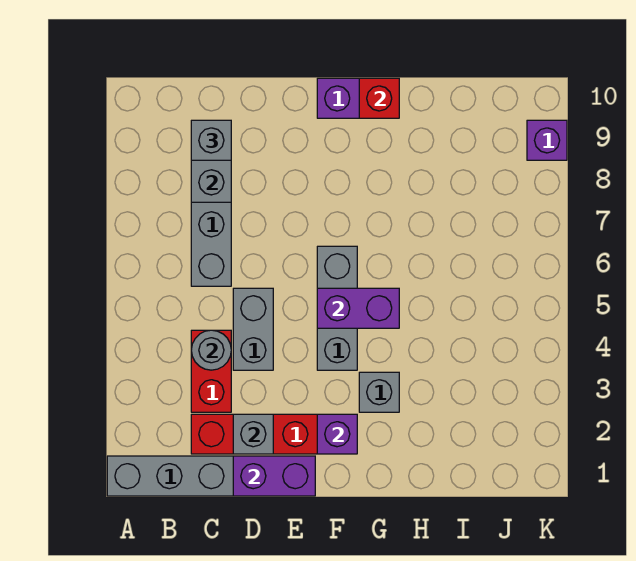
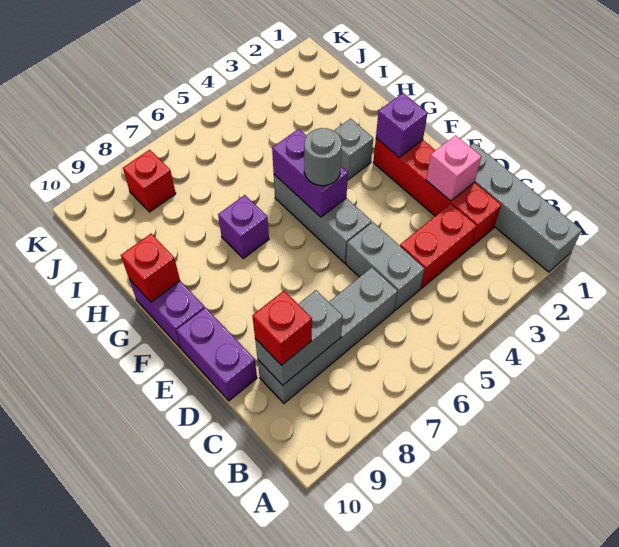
grey round brick C4 level 2 -> grey round brick F5 level 3
grey brick C9 level 3 -> red brick C9 level 3
purple brick D1:E1 level 2 -> purple brick D10:E10 level 1
grey brick D2 level 2 -> pink brick D2 level 2
grey brick D4:D5 level 1 -> grey brick C5:D5 level 1
grey brick F4:F6 level 1 -> grey brick E5:G5 level 1
none -> red brick J8 level 1
purple brick K9 level 1 -> purple brick G7 level 1

